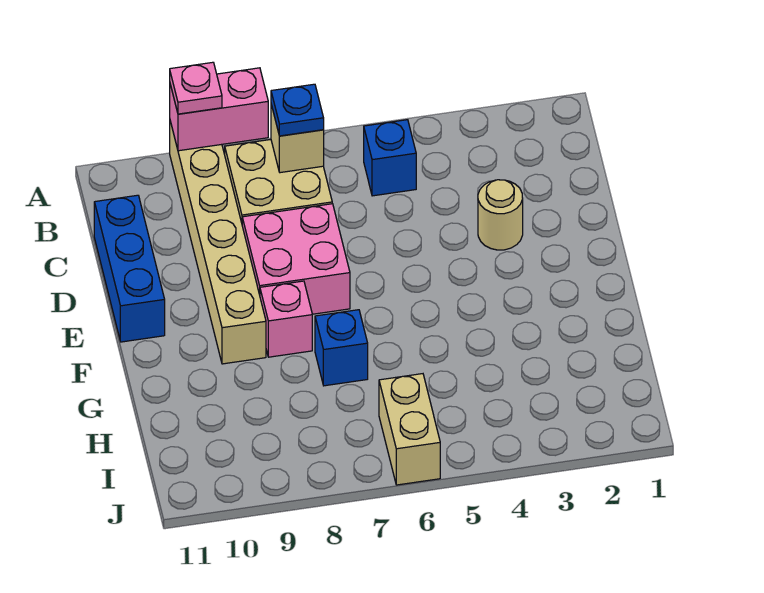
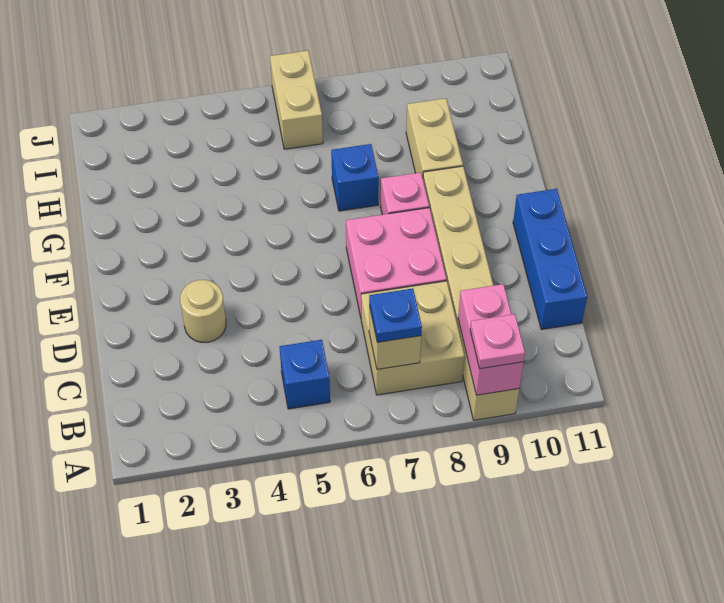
pink brick A8:A9 level 2 -> pink brick A9:B9 level 2
none -> tan brick G9:H9 level 1

